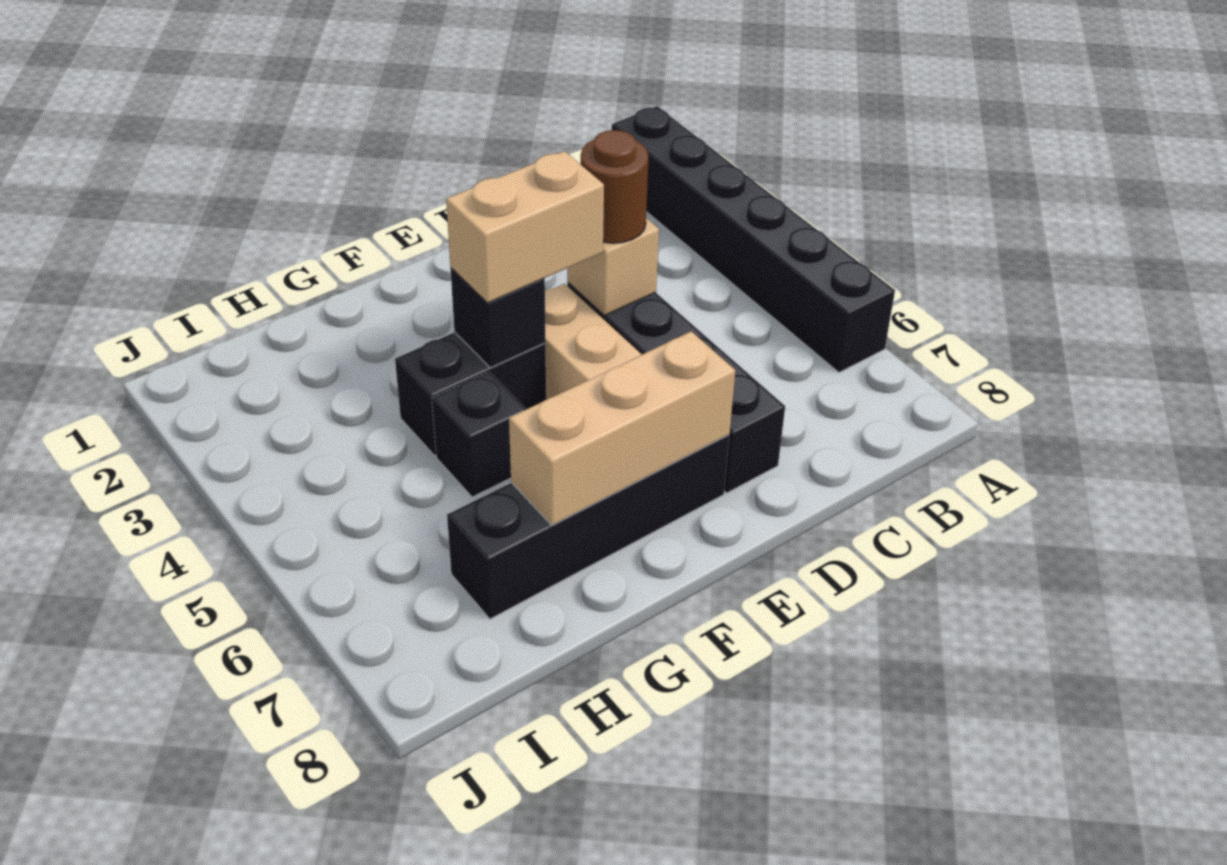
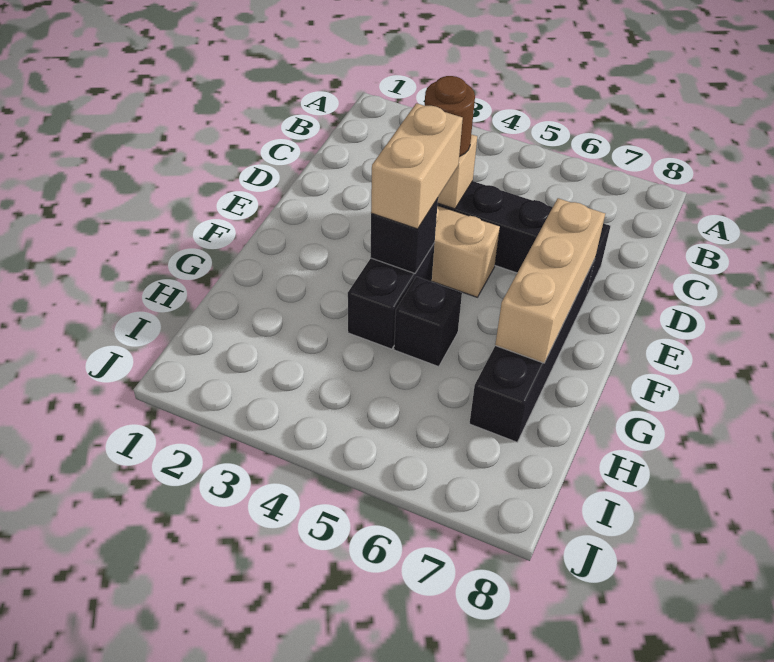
black brick A1:A6 level 1 -> none

